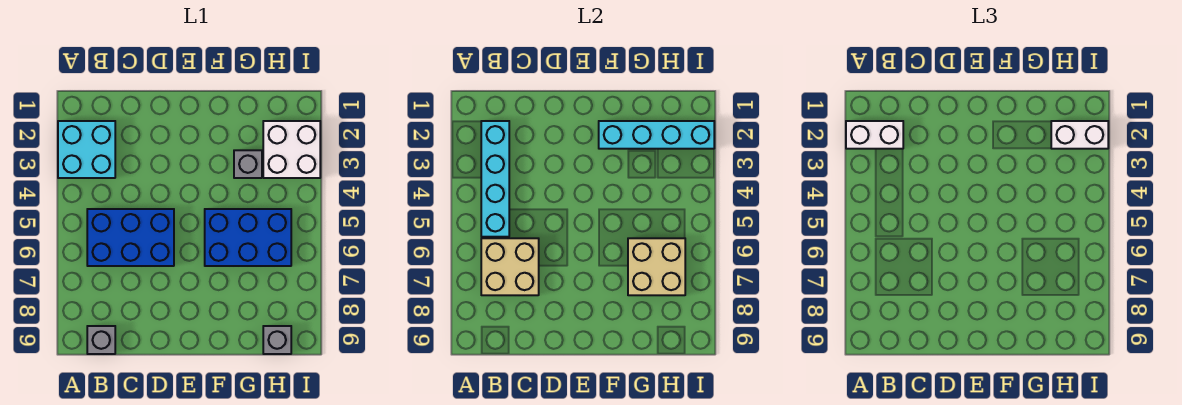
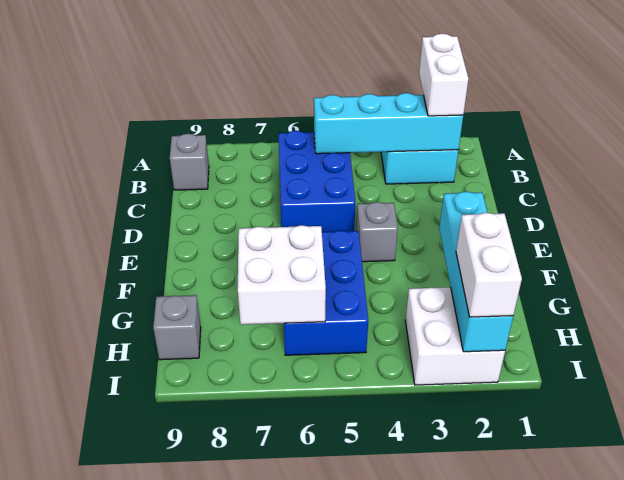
tan brick B6:C7 level 2 -> none
grey brick G3 level 1 -> grey brick E4 level 1
tan brick G6:H7 level 2 -> white brick G6:H7 level 2

